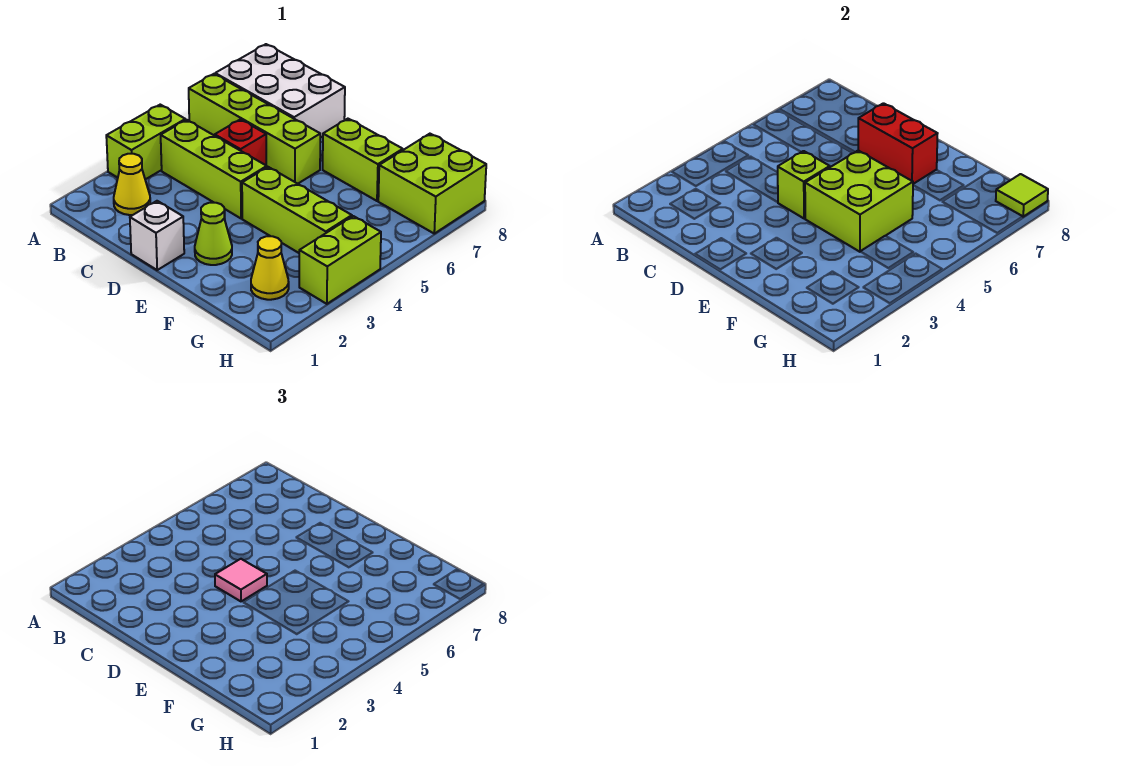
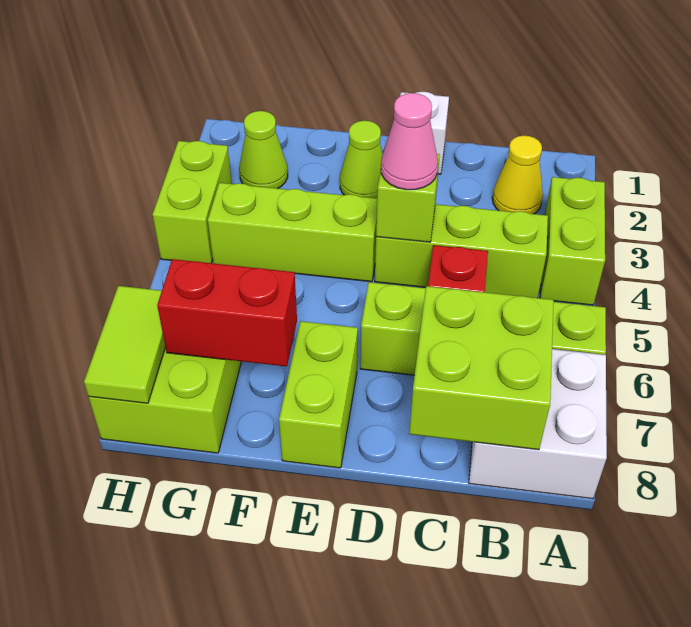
white brick A7:C8 level 1 -> white brick A7:B8 level 1
pink tile D4 level 3 -> pink cone D4 level 3
red brick D7:E7 level 2 -> red brick F7:G7 level 2
lime brick E4:F5 level 2 -> lime brick B7:C8 level 2
lime brick E7:F7 level 1 -> lime brick E7:E8 level 1
yellow cone G2 level 1 -> lime cone G2 level 1
lime tile H8 level 2 -> lime tile H7:H8 level 2

